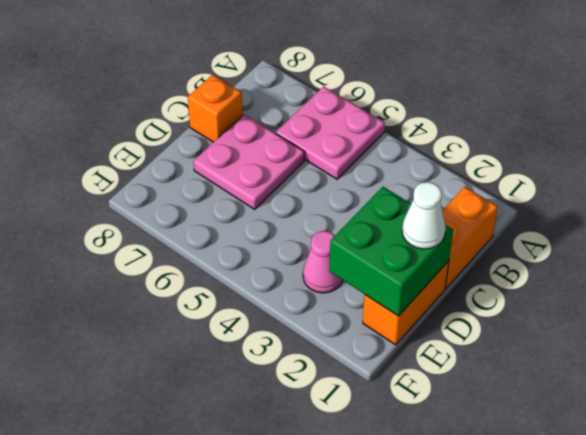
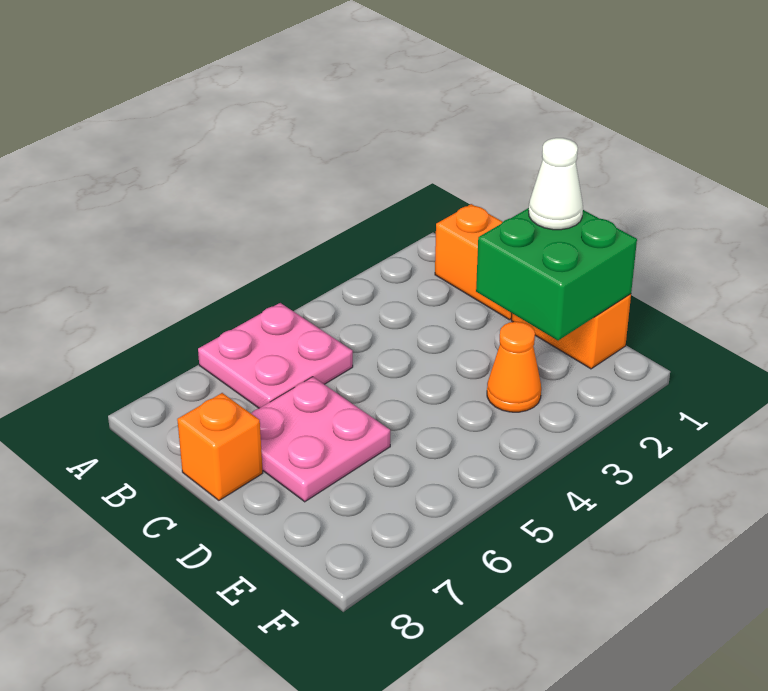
pink cone E3 level 1 -> orange cone E3 level 1

